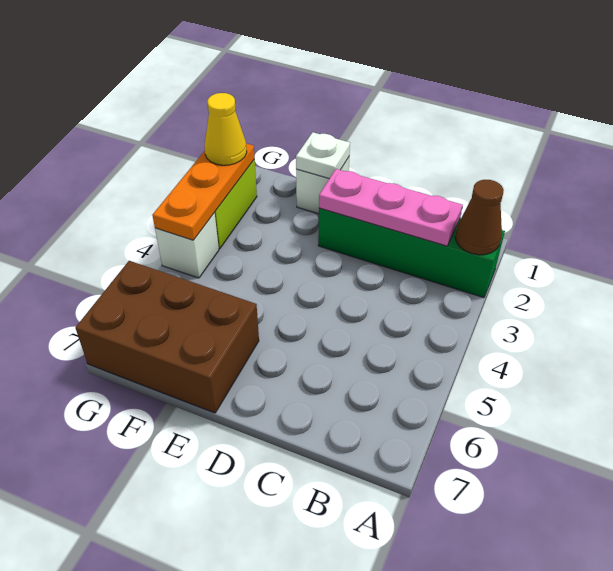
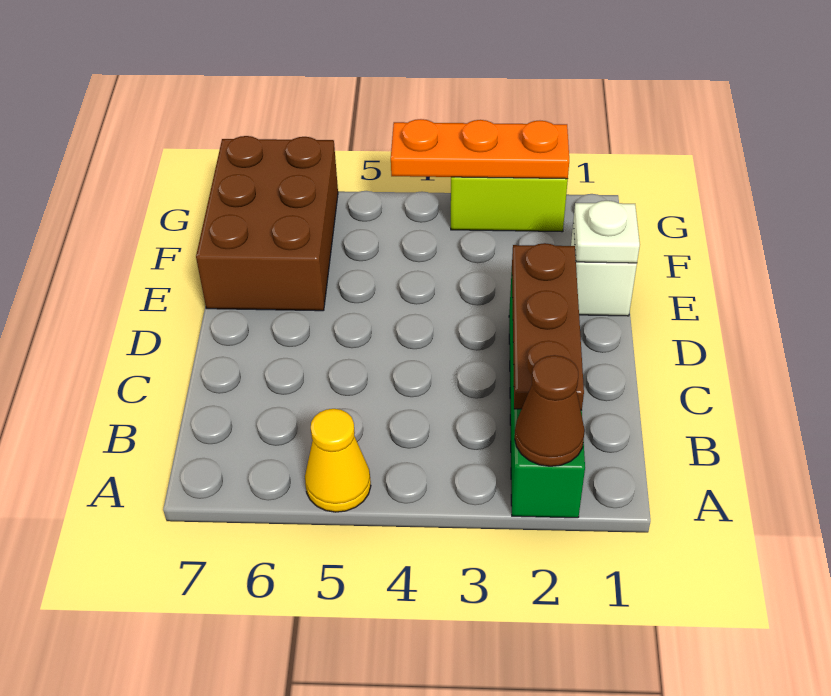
pink plate B2:D2 level 2 -> brown plate B2:D2 level 2
yellow cone G2 level 3 -> yellow cone A5 level 1
white brick G4 level 1 -> none

